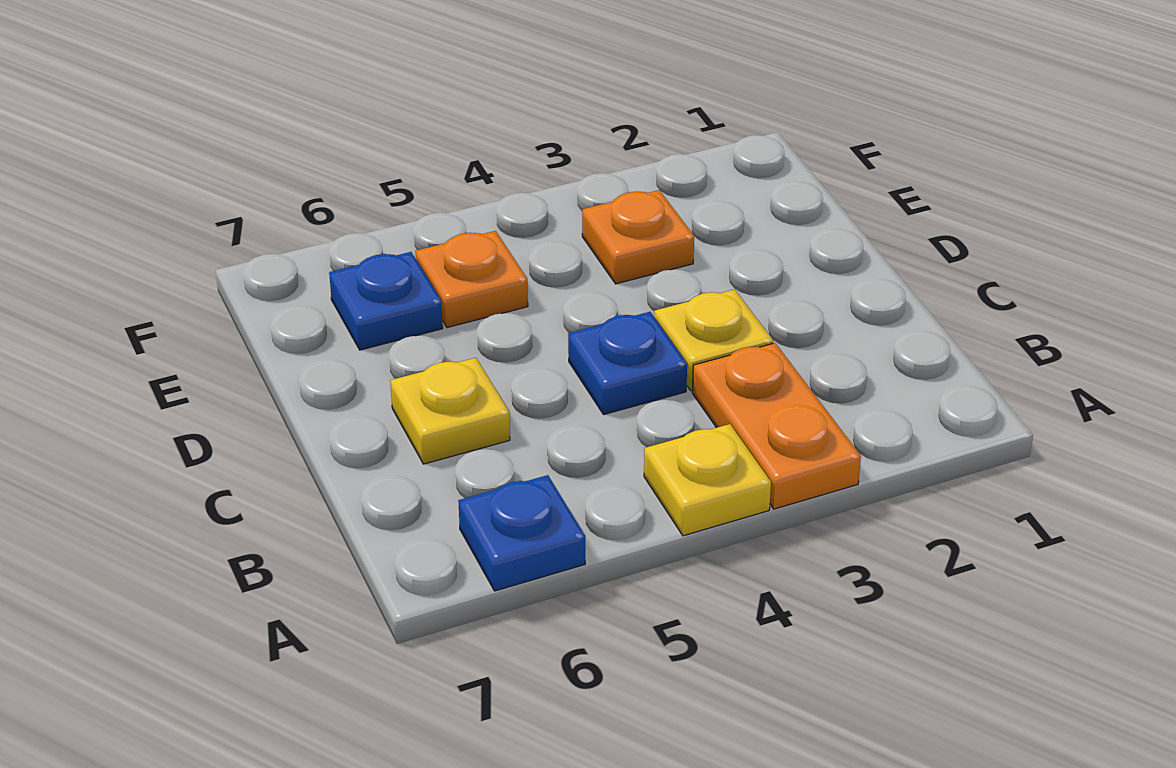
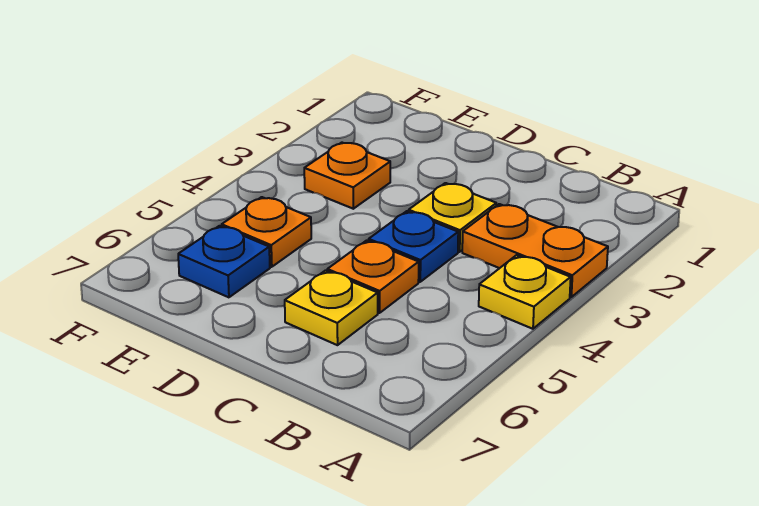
blue plate A6 level 1 -> none
none -> orange plate C5 level 1

